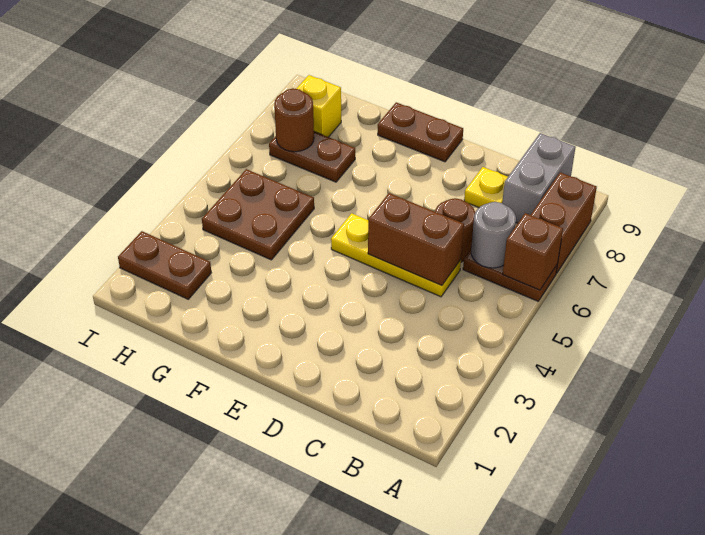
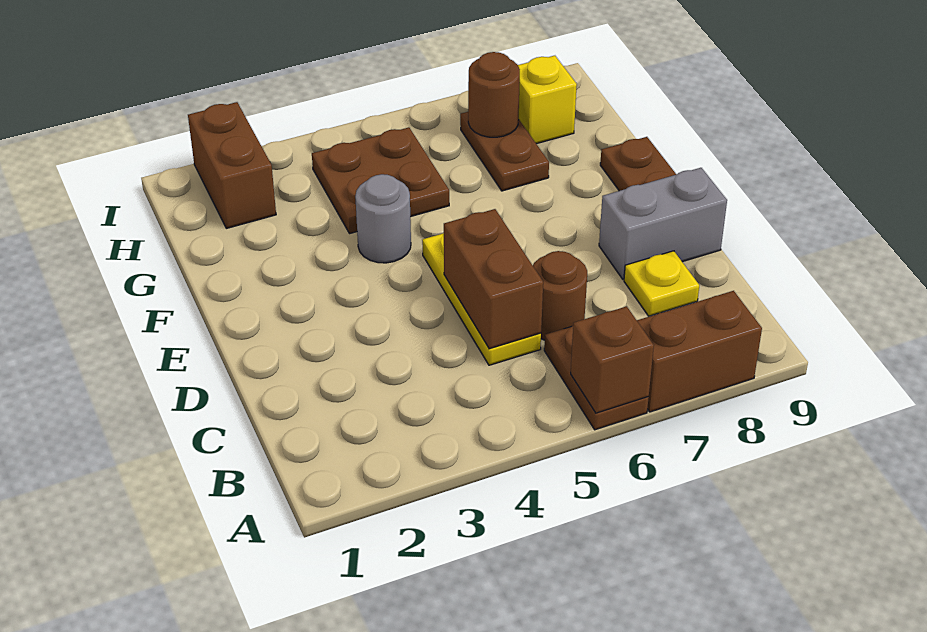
grey round brick B6 level 2 -> grey round brick F4 level 1
grey brick B8:B9 level 1 -> grey brick D8:D9 level 1
brown plate H2:I2 level 1 -> brown brick H2:I2 level 1

